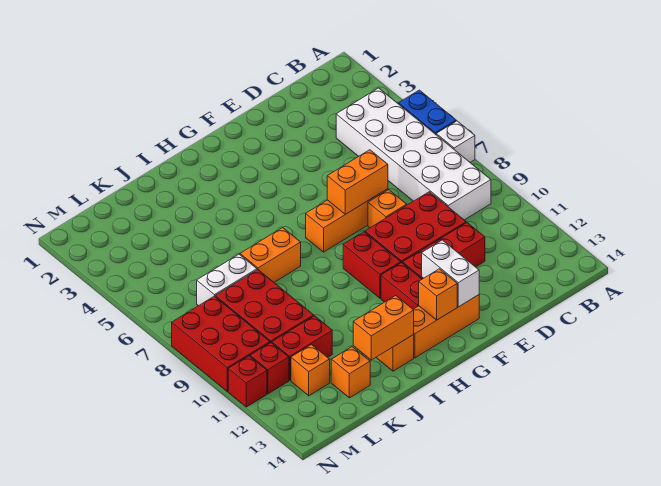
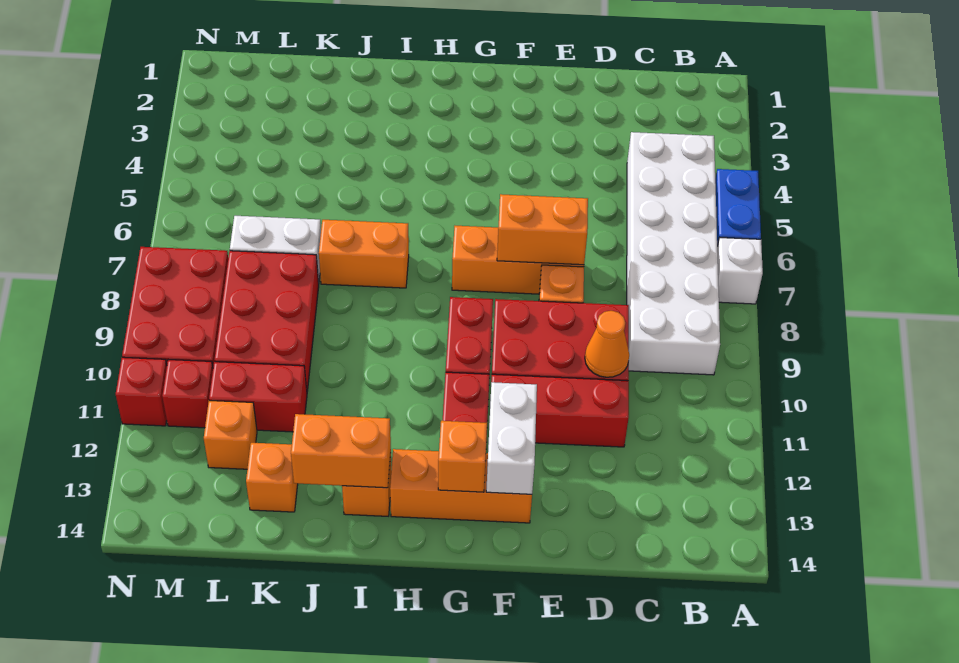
none -> orange cone D10 level 2

